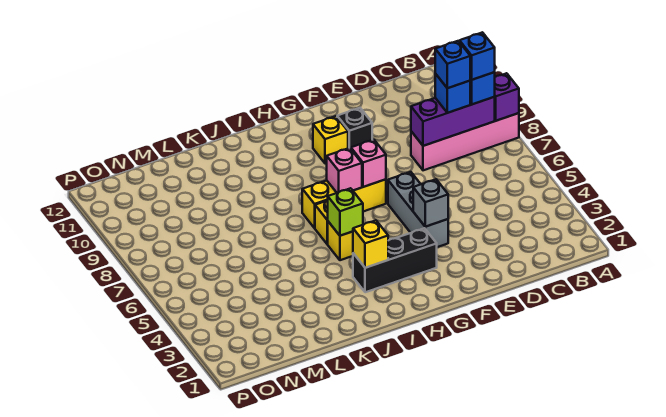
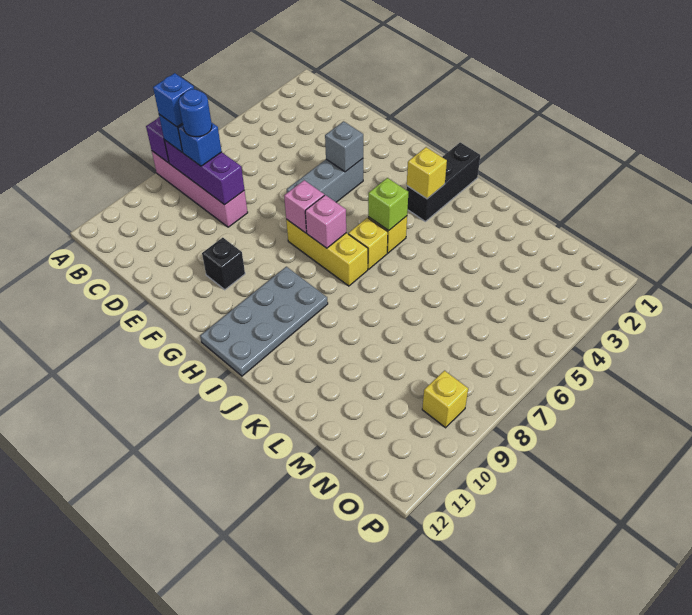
blue brick C8 level 4 -> blue round brick C8 level 4
black brick G3:I3 level 1 -> black brick I1:I3 level 1
yellow brick G10 level 1 -> yellow brick O9 level 1
none -> grey plate H9:I12 level 1

